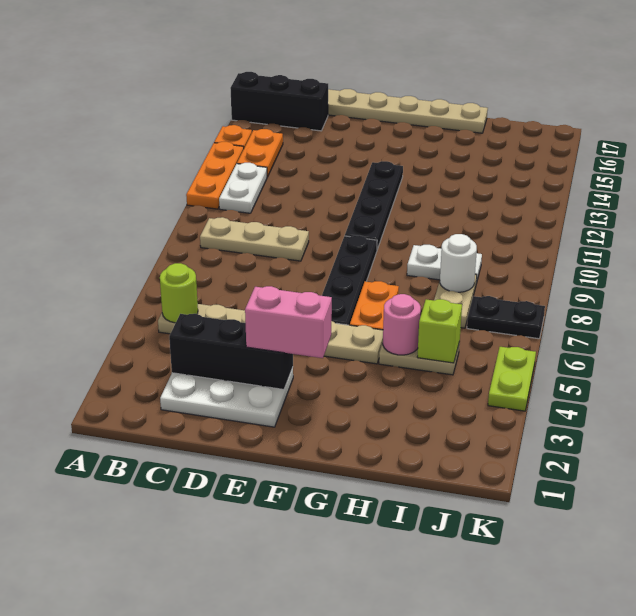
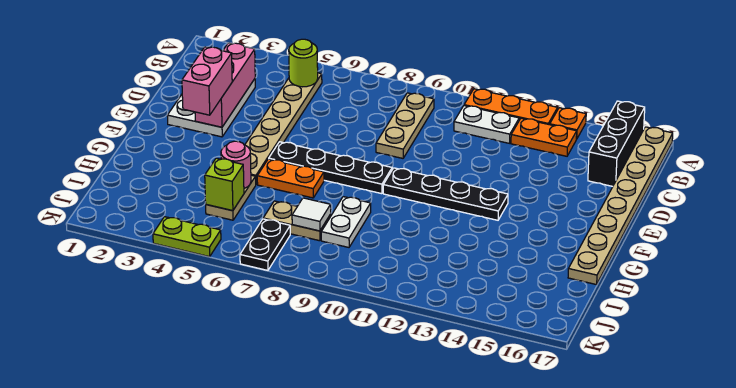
black brick C3:E3 level 2 -> pink brick C3:E3 level 2
white round brick I8 level 2 -> white tile I8 level 2

